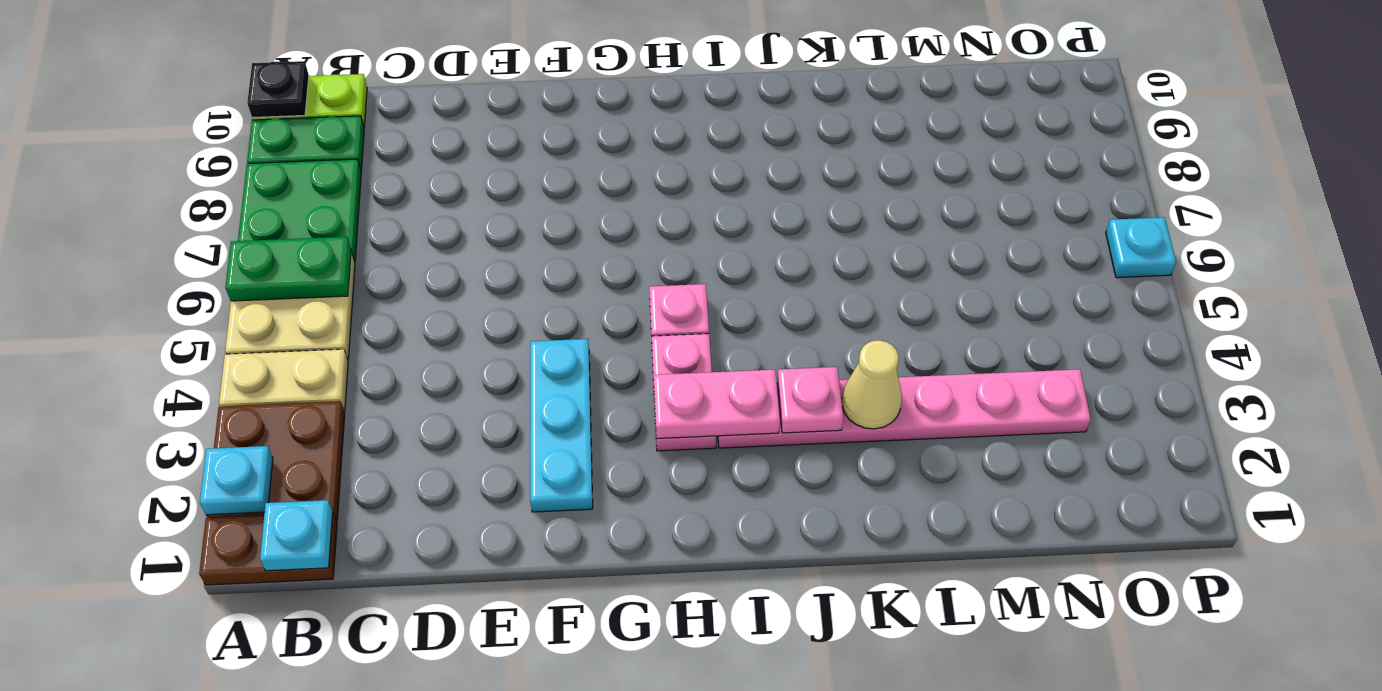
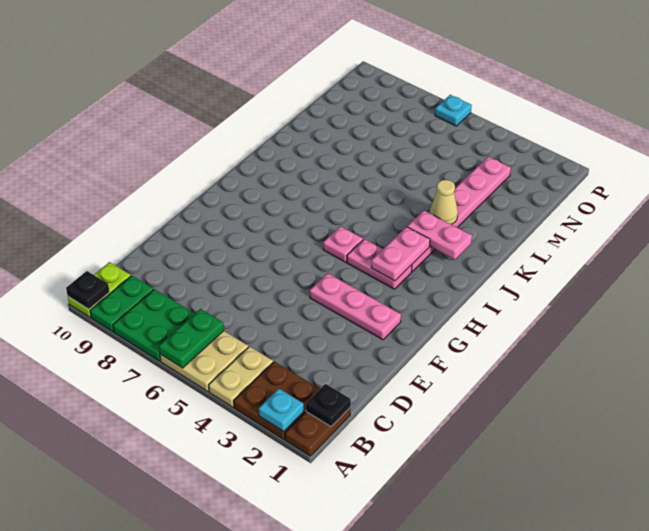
cyan plate B1 level 2 -> black plate B1 level 2
cyan plate F2:F4 level 1 -> pink plate F2:F4 level 1
pink plate J3 level 2 -> pink plate J2:J3 level 2

